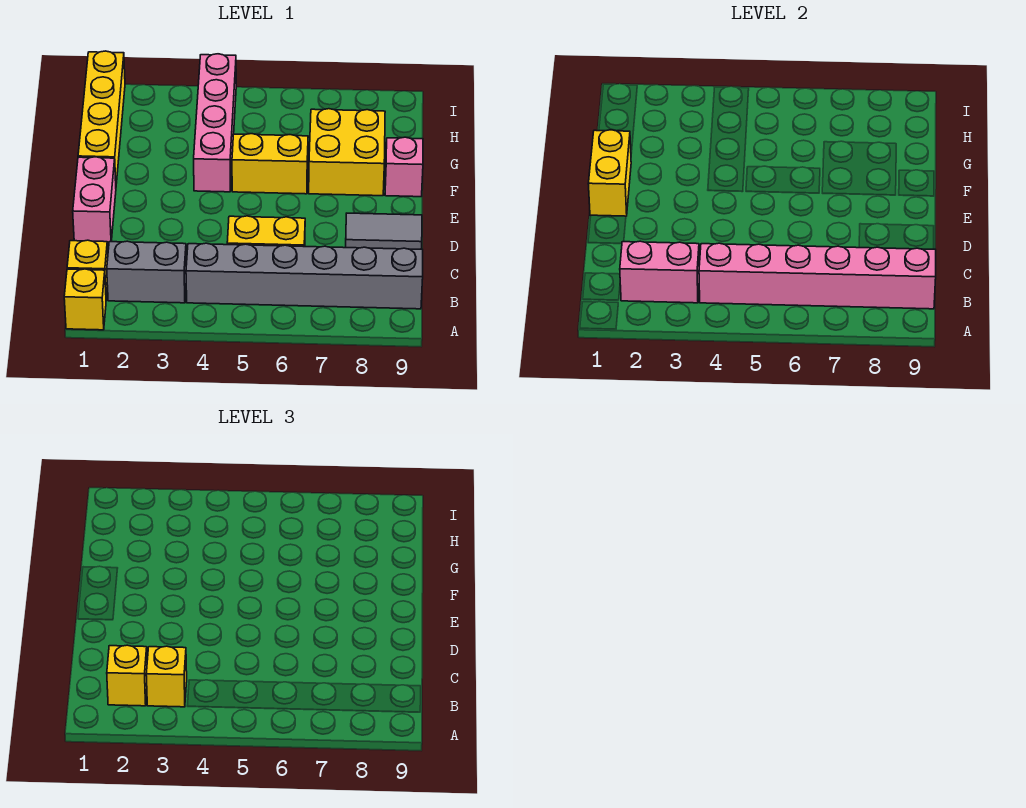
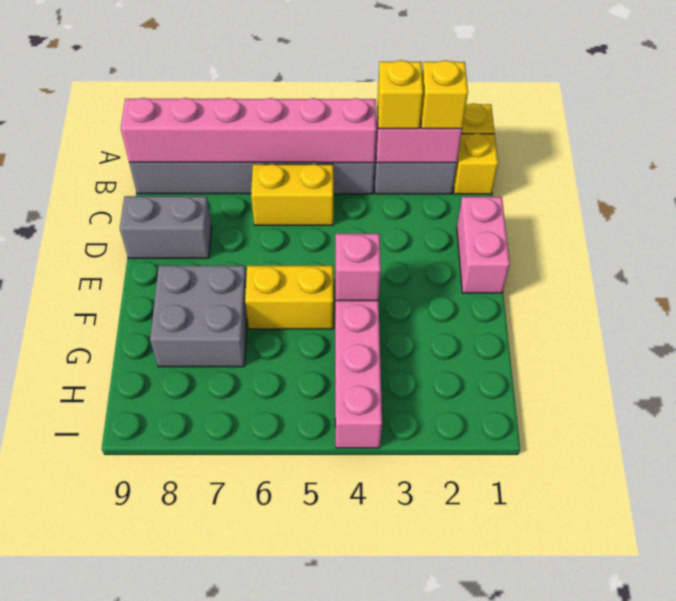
grey tile D8:D9 level 1 -> grey brick D8:D9 level 1
yellow brick E1:F1 level 2 -> none
yellow brick F1:I1 level 1 -> none
yellow brick F7:G8 level 1 -> grey brick F7:G8 level 1
pink brick F9 level 1 -> pink brick F4 level 2

